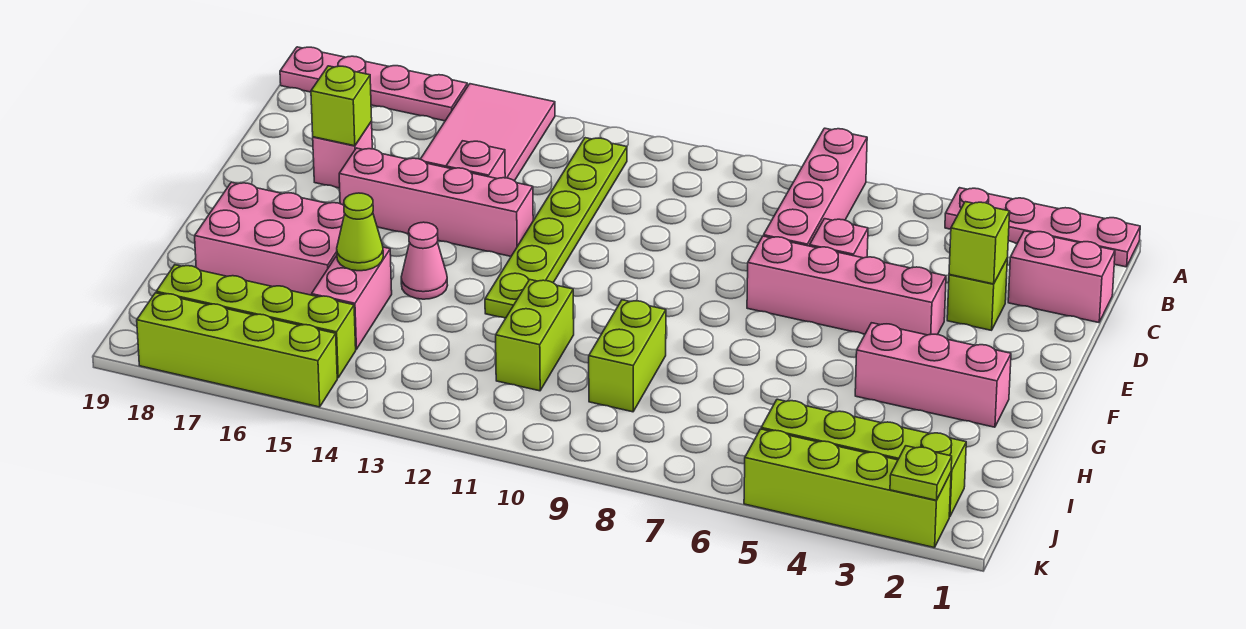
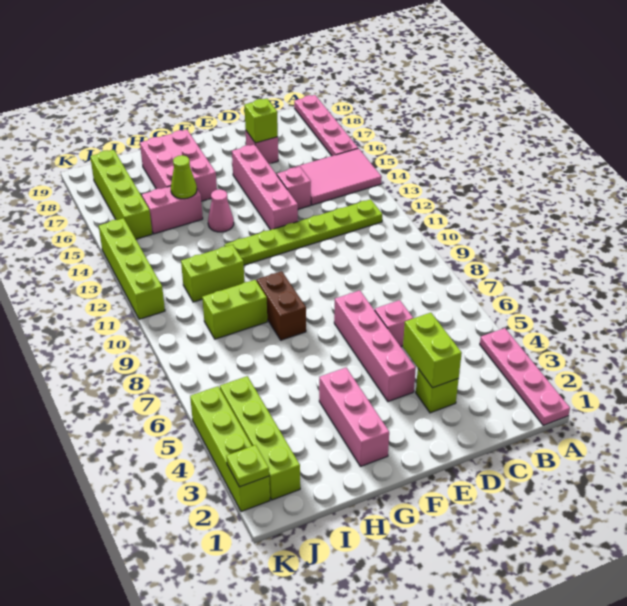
pink brick A7:D7 level 1 -> none
pink brick C1:C2 level 1 -> none
lime brick D3 level 2 -> lime brick D3:D4 level 2
none -> brown brick G8:G9 level 1
lime brick K15:K18 level 1 -> lime brick K11:K14 level 1

